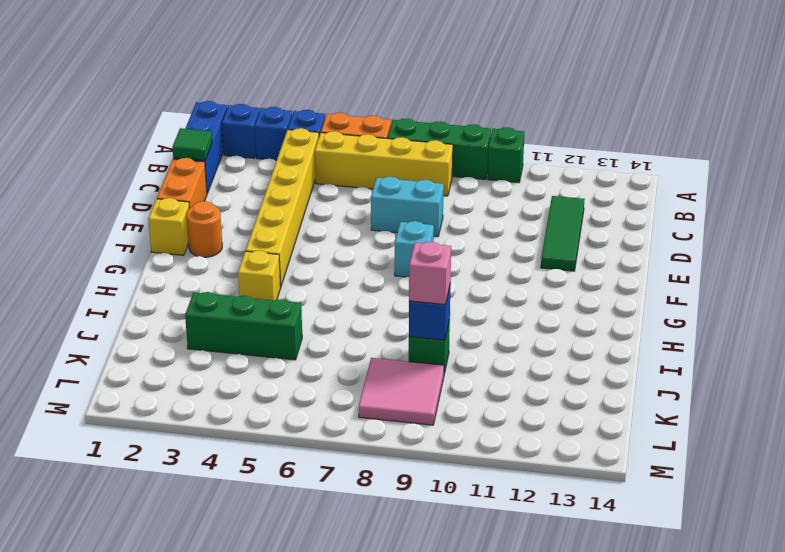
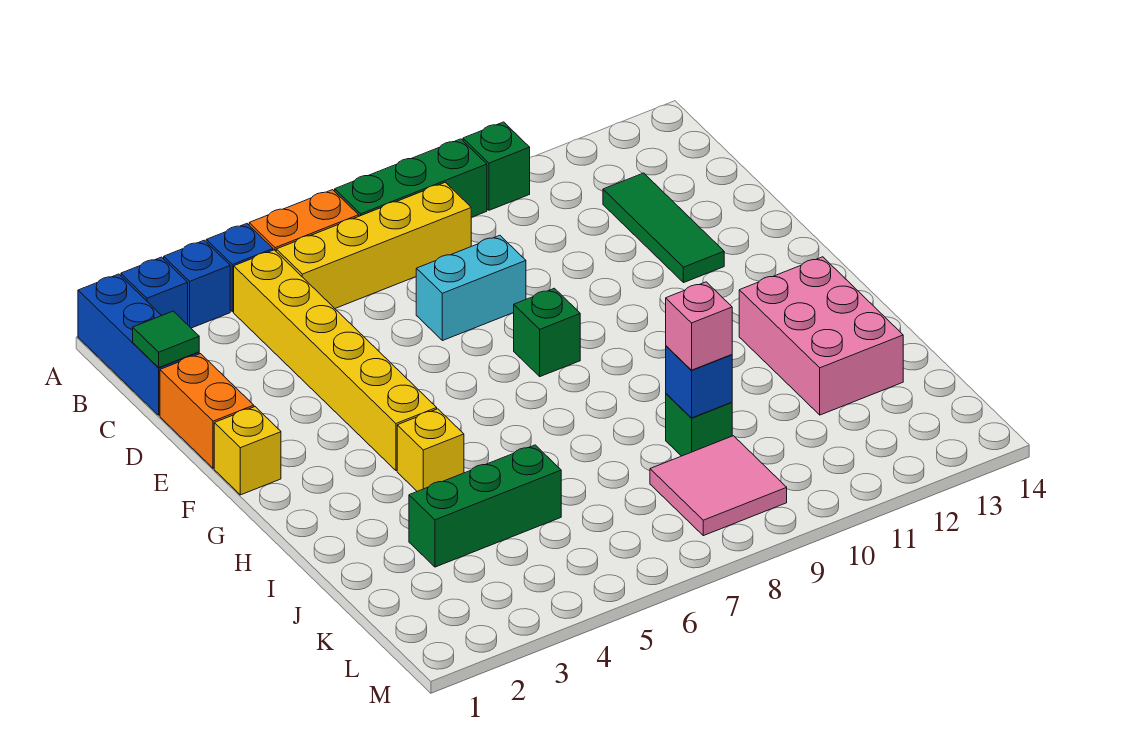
orange round brick F2 level 1 -> none
cyan brick F8 level 1 -> green brick F8 level 1
none -> pink brick H12:J13 level 1

